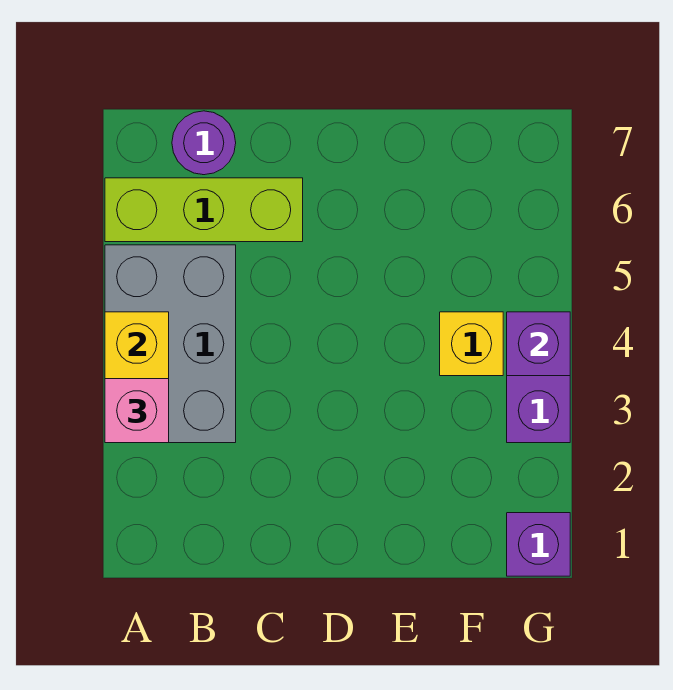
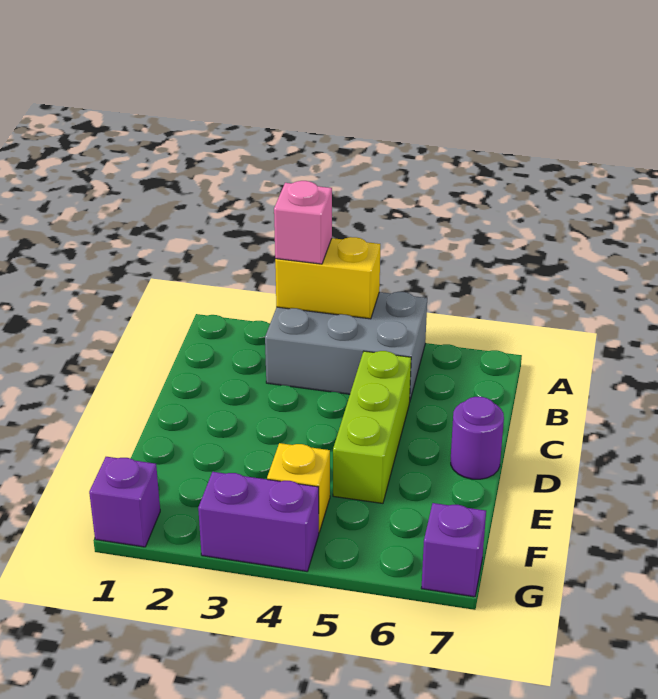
lime brick A6:C6 level 1 -> lime brick C5:E5 level 1
purple round brick B7 level 1 -> purple round brick D7 level 1
purple brick G4 level 2 -> purple brick G7 level 1

